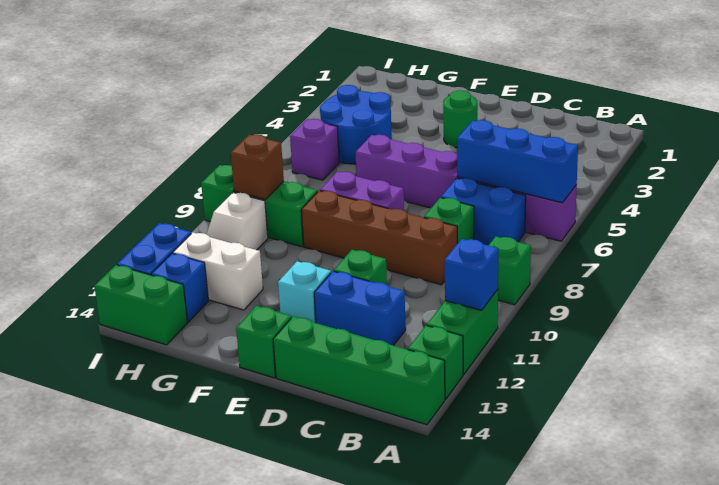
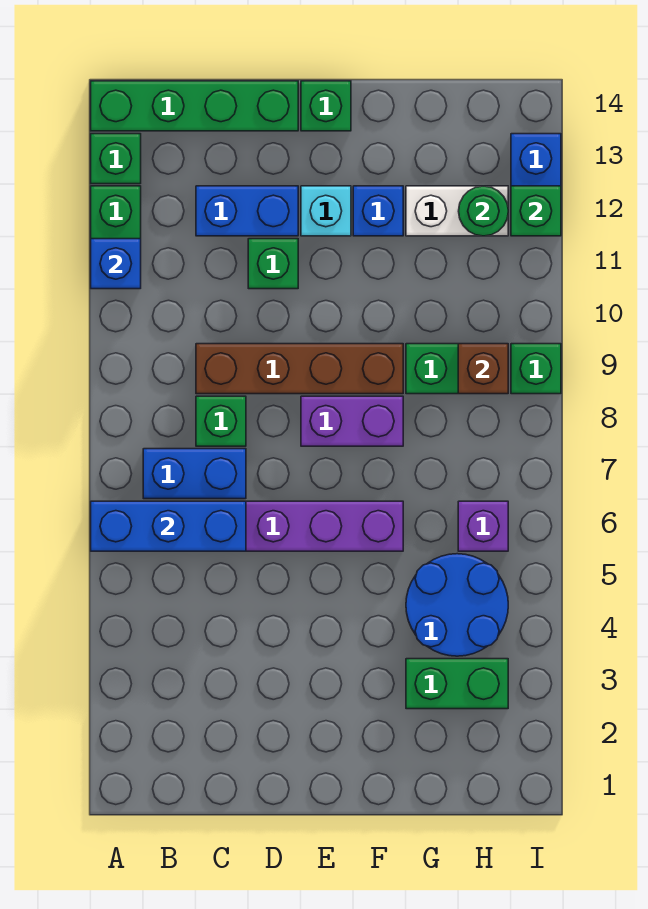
green brick A9 level 1 -> green brick I12 level 2
green round brick E3 level 1 -> green round brick H12 level 2
white slope H10:H11 level 1 top 10 -> none
blue brick H13 level 1 -> blue brick F12 level 1
green brick H14:I14 level 1 -> green brick G3:H3 level 1

